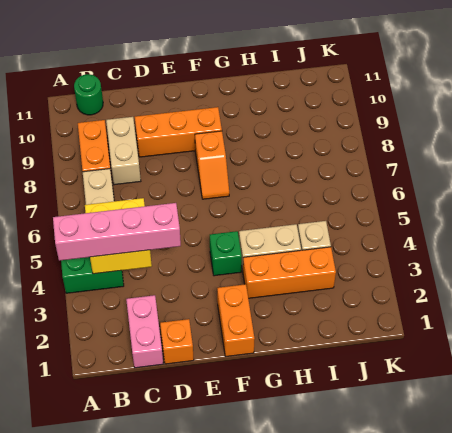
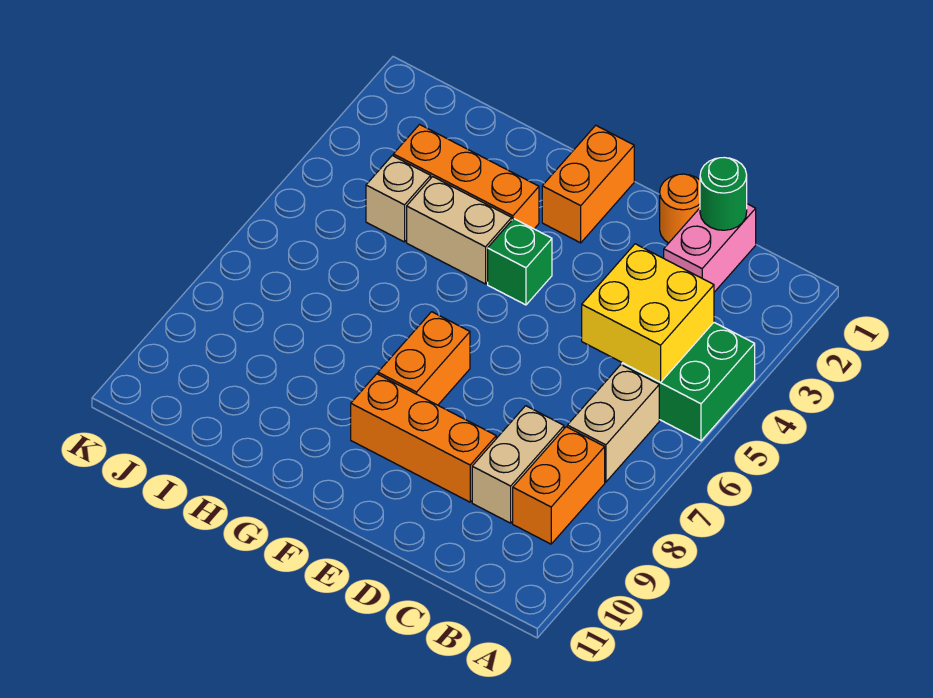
pink brick A4:D4 level 3 -> none
green round brick B11 level 1 -> green round brick C1 level 2
orange brick D1 level 1 -> orange round brick D1 level 1
orange slope F7:F8 level 1 top 8 -> orange brick F7:F8 level 1

